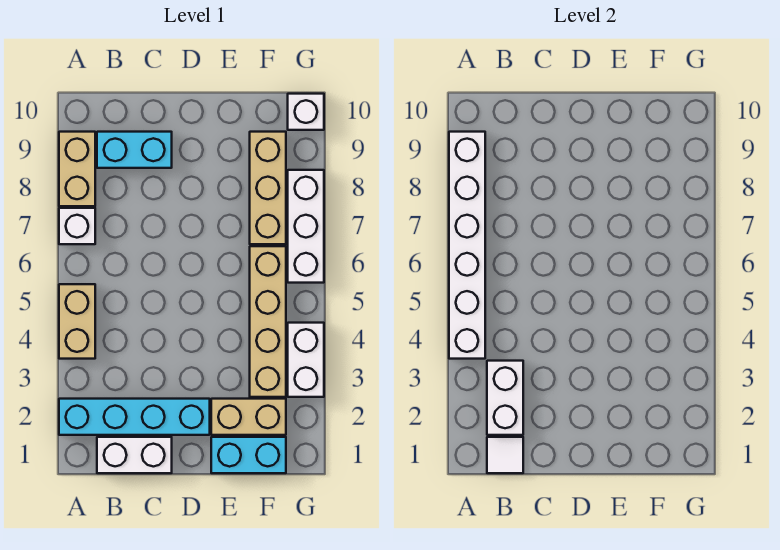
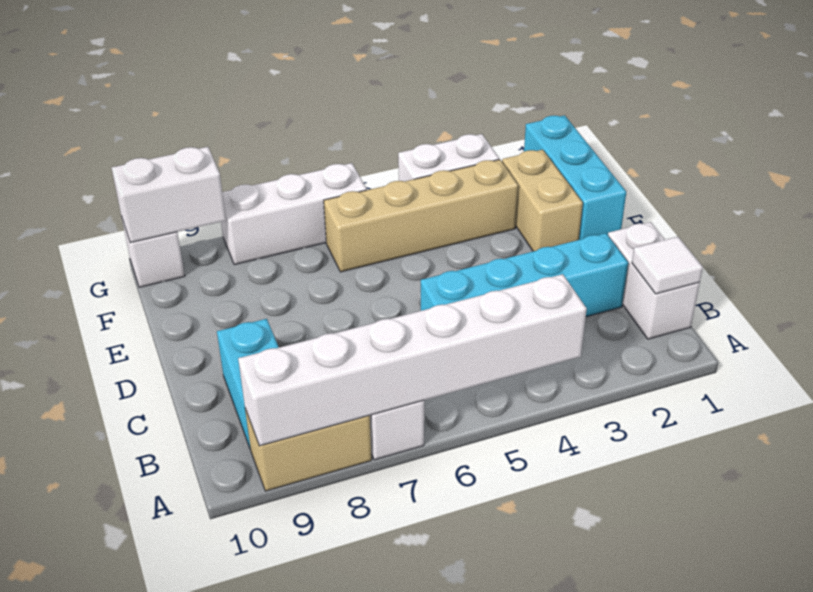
cyan brick A2:D2 level 1 -> cyan brick C2:C5 level 1
tan brick A4:A5 level 1 -> none
white brick B2:B3 level 2 -> white brick G9:G10 level 2
cyan brick E1:F1 level 1 -> cyan brick E1:G1 level 1
tan brick F7:F9 level 1 -> none

